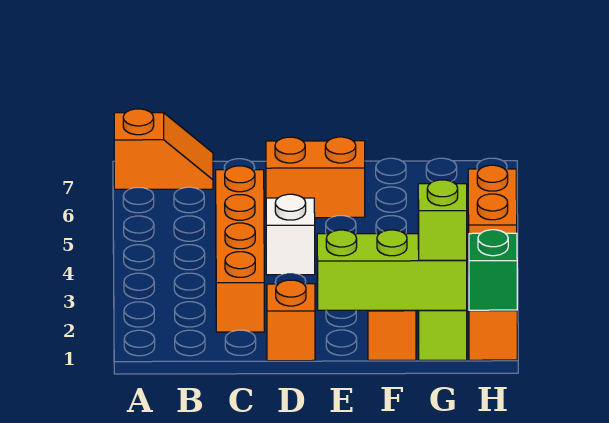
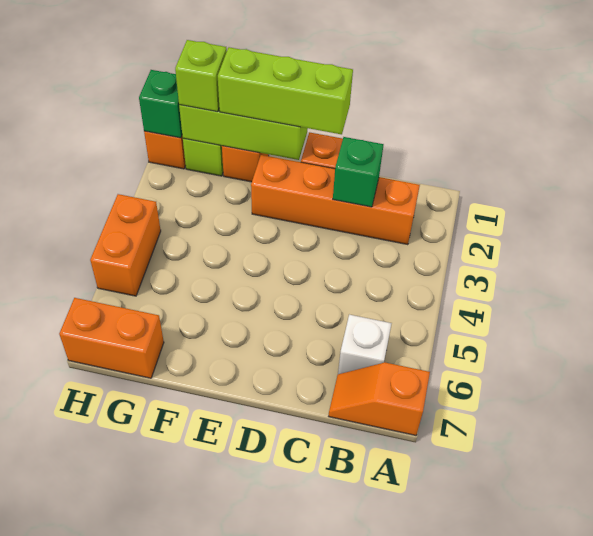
orange brick C2:C5 level 1 -> orange brick B2:E2 level 1
none -> green brick C2 level 2
none -> lime brick D1:F1 level 3
white brick D4 level 1 -> white brick B6 level 1
orange brick D6:E6 level 1 -> orange brick G7:H7 level 1

